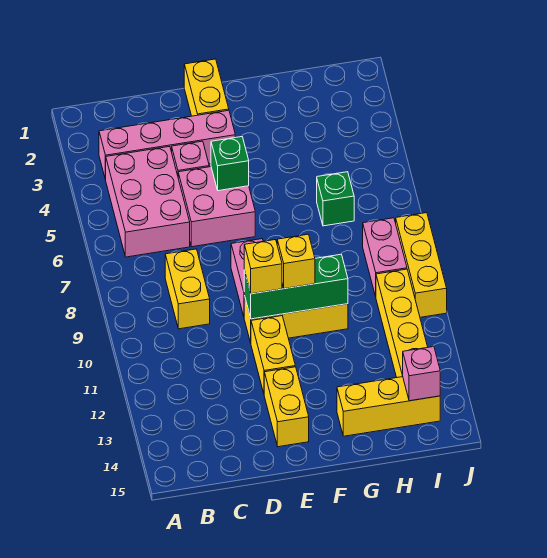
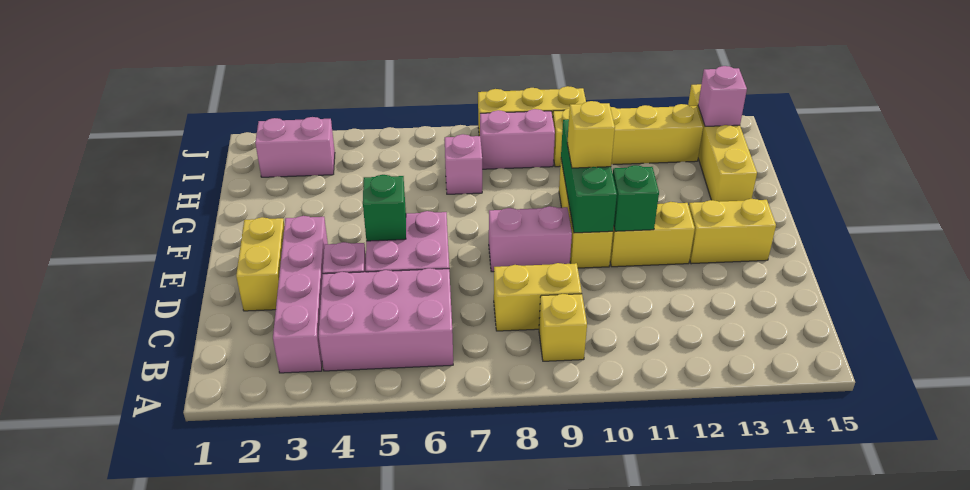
yellow brick E1:E2 level 1 -> yellow brick D2:E2 level 1
yellow brick E10 level 3 -> yellow brick B9 level 1
yellow brick G14:I14 level 1 -> yellow brick G14:J14 level 1
green brick H6 level 1 -> green brick E11 level 2
none -> pink brick H7 level 1
none -> pink brick I2:I3 level 1

